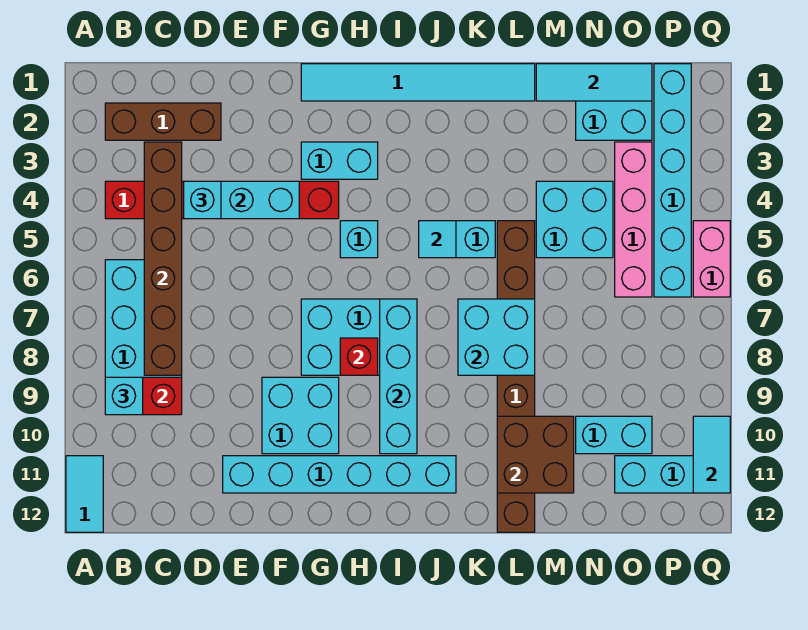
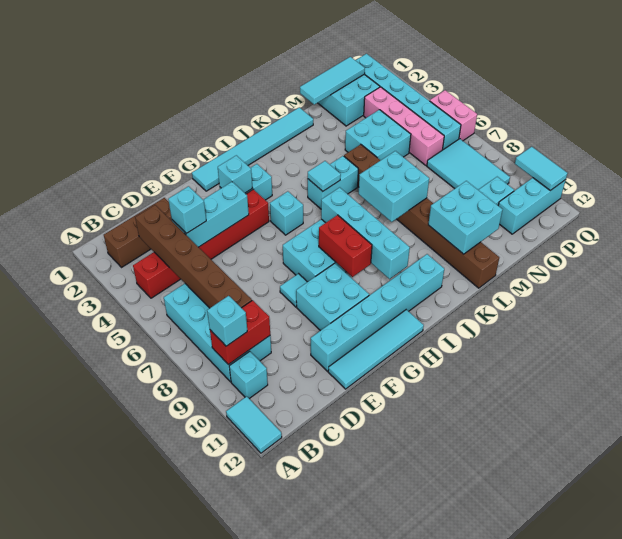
none -> cyan brick B10 level 1
none -> cyan tile E12:H12 level 1
none -> cyan tile F8 level 1
none -> cyan brick G3 level 2
red brick H8 level 2 -> red brick H8:H9 level 2
brown brick L10:M11 level 2 -> cyan brick L10:M11 level 2
none -> cyan tile O7:P9 level 1

